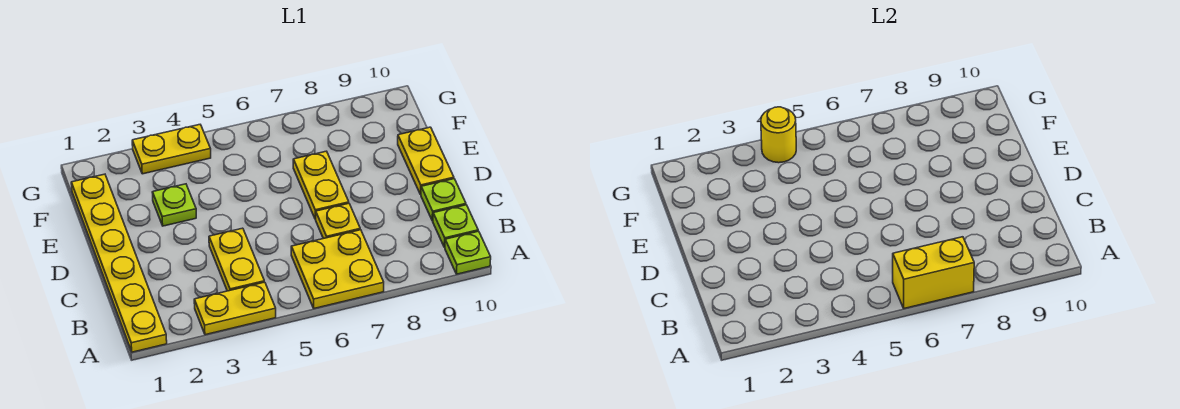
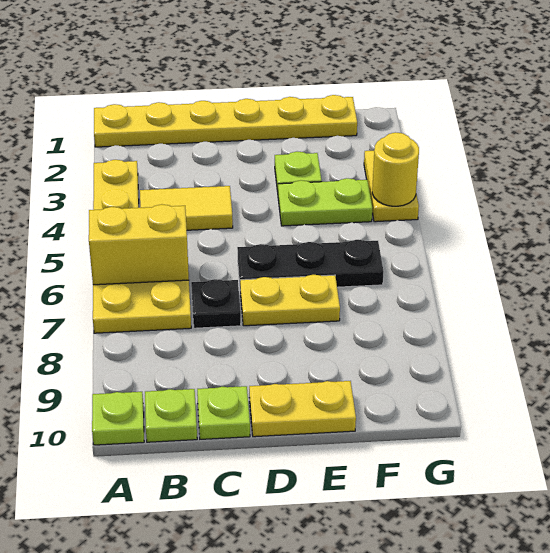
yellow brick A6:A7 level 2 -> yellow brick A6:B6 level 2
yellow plate B4:C4 level 1 -> yellow tile B4:C4 level 1
yellow plate C7 level 1 -> black plate C7 level 1
none -> black plate D6:F6 level 1
none -> lime plate E4:F4 level 1

